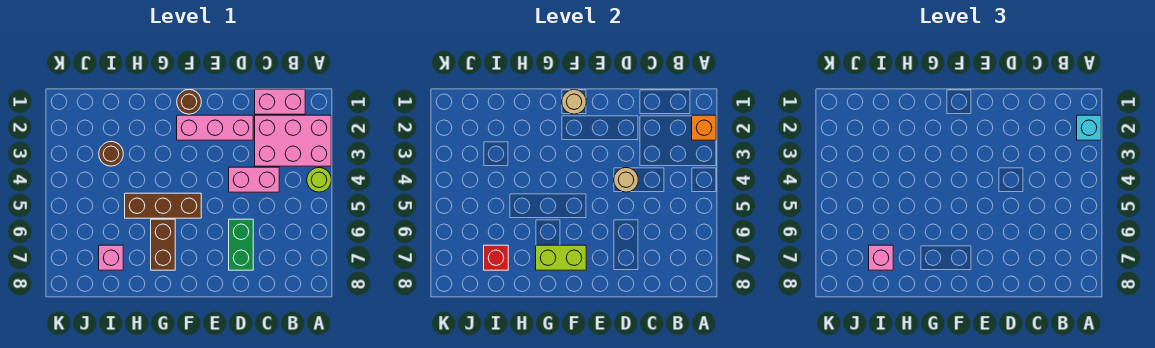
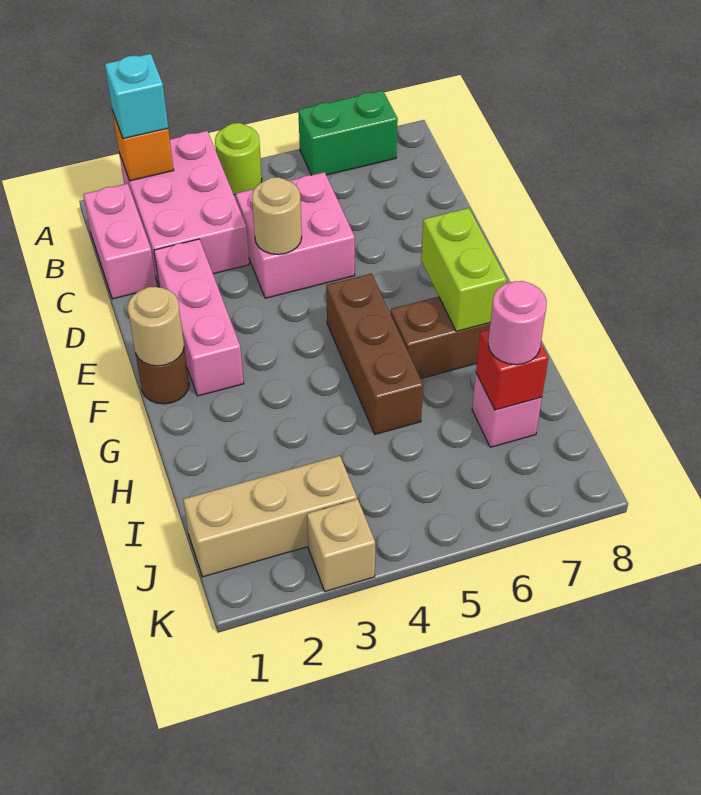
pink brick C4:D4 level 1 -> pink brick C4:D5 level 1
green brick D6:D7 level 1 -> green brick A6:A7 level 1
brown round brick I3 level 1 -> none
pink brick I7 level 3 -> pink round brick I7 level 3
none -> tan brick J1:J3 level 1
none -> tan brick K3 level 1

